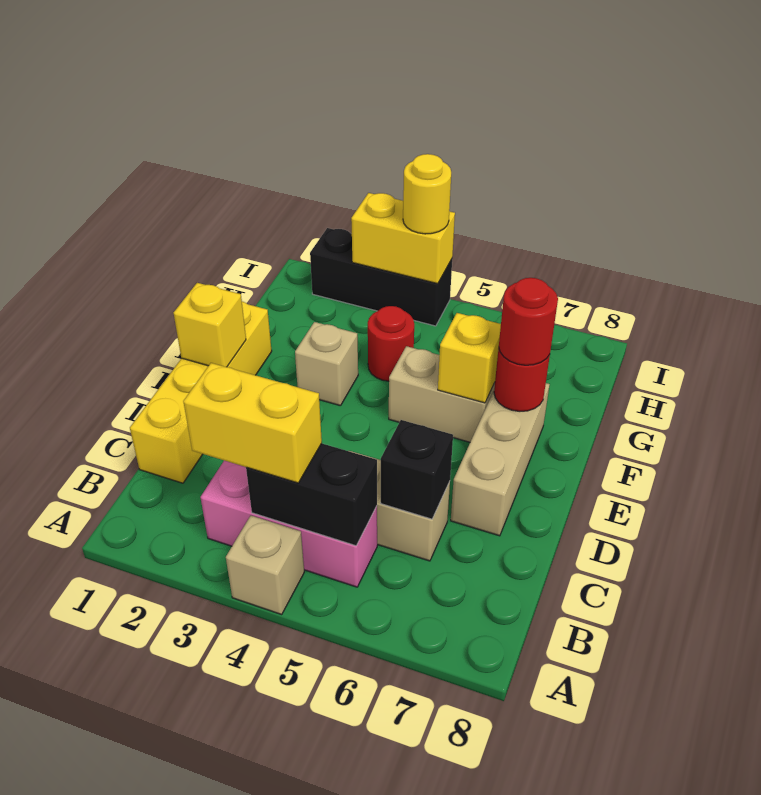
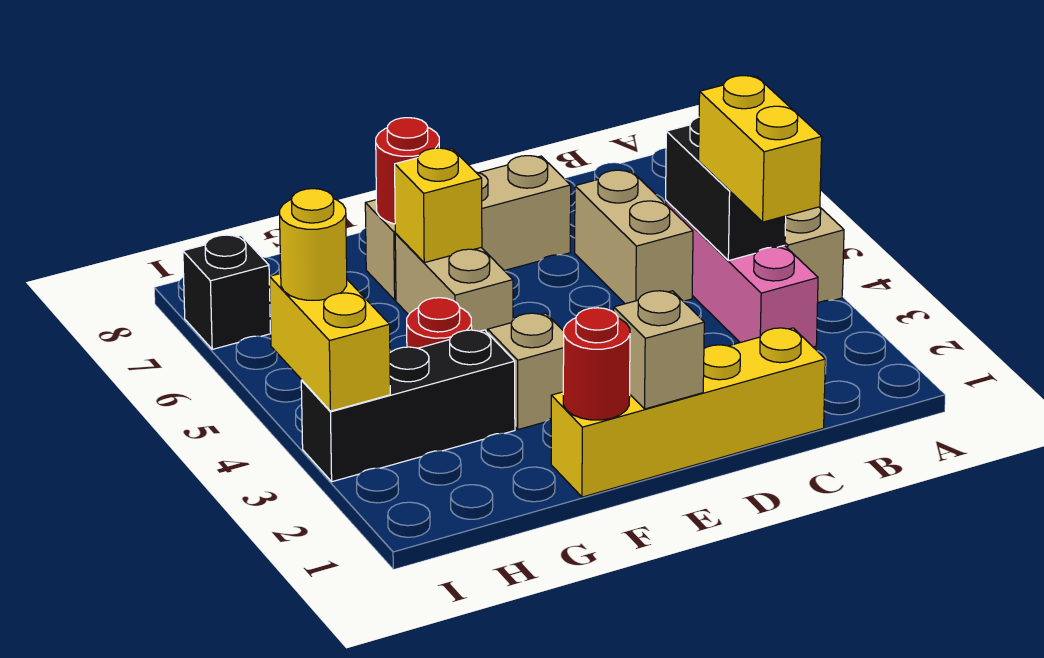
black brick C6 level 2 -> black brick I7 level 1
yellow brick E1 level 2 -> tan brick E1 level 2
red round brick F7 level 3 -> red round brick F1 level 2
black brick I2:I4 level 1 -> black brick G3:I3 level 1

